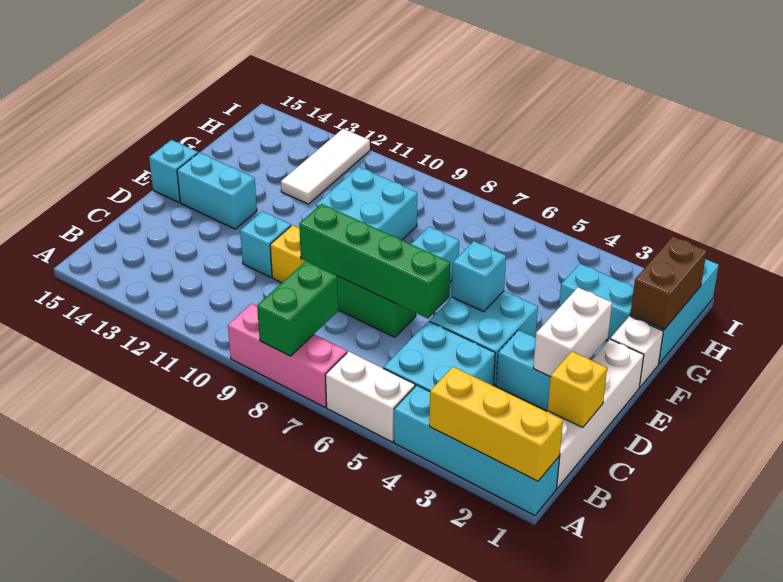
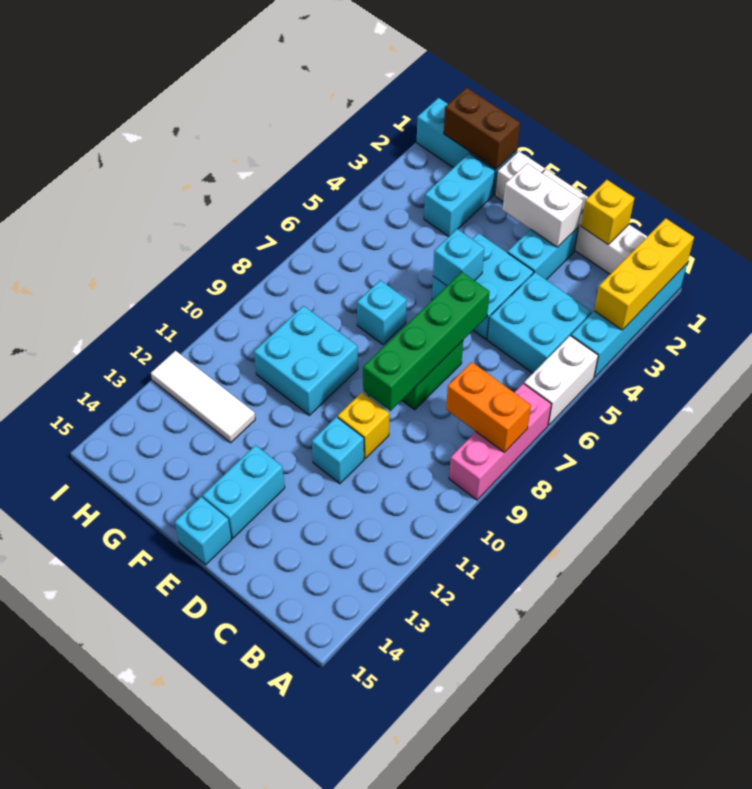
green brick A8:B8 level 2 -> orange brick A8:B8 level 2

